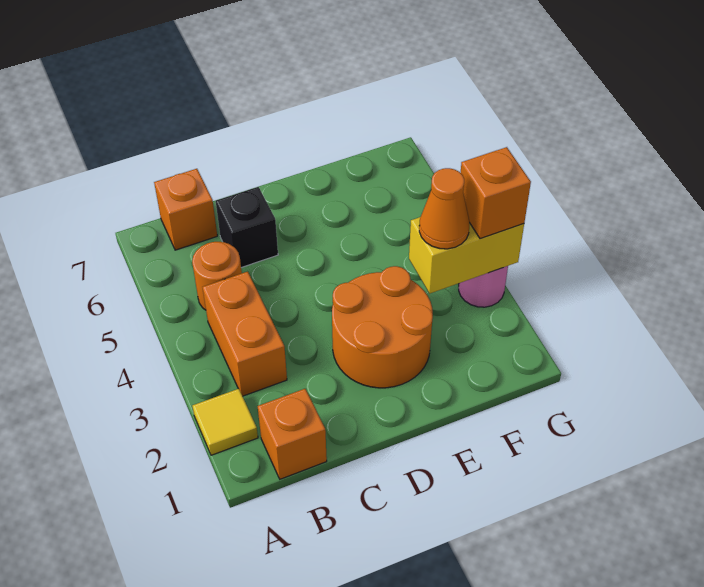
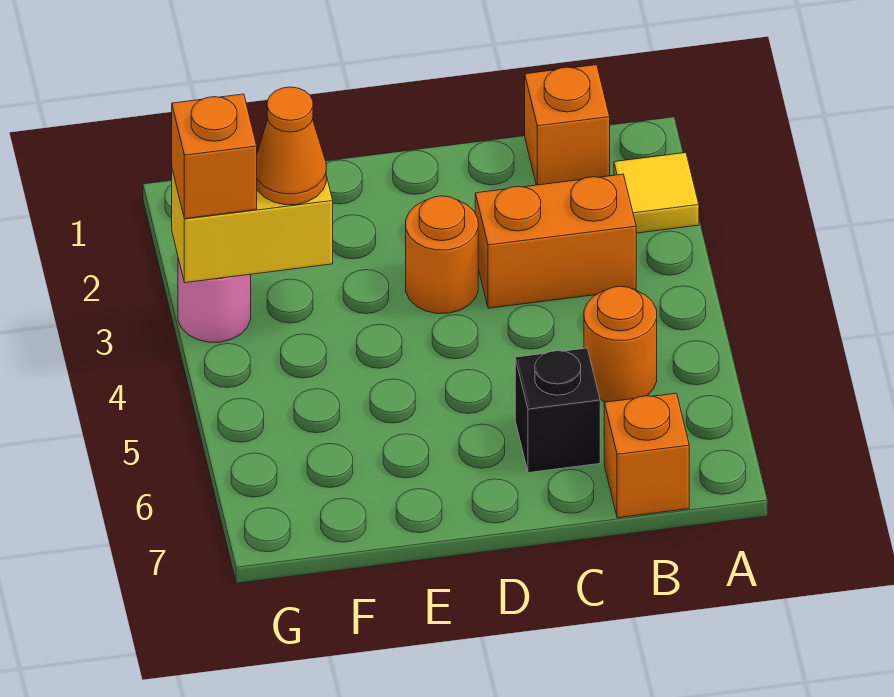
orange brick B3:B4 level 1 -> orange brick B3:C3 level 1
orange round brick D2:E3 level 1 -> orange round brick D3 level 1

